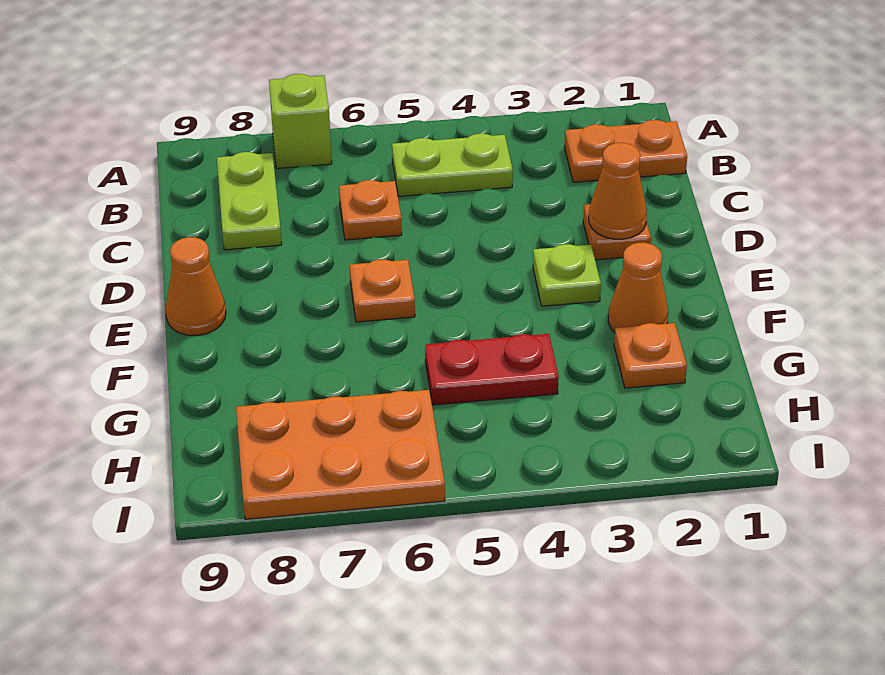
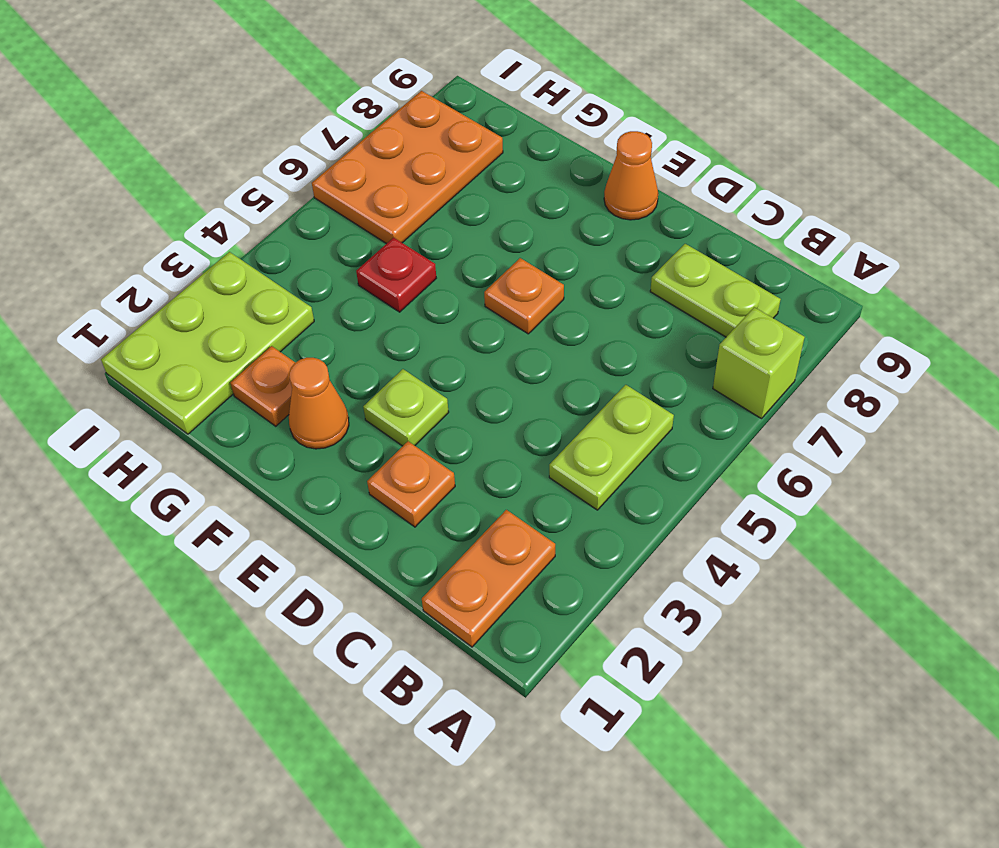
orange plate C6 level 1 -> none
orange cone D2 level 2 -> none
red plate G4:G5 level 1 -> red plate G5 level 1
none -> lime plate H1:I3 level 1

